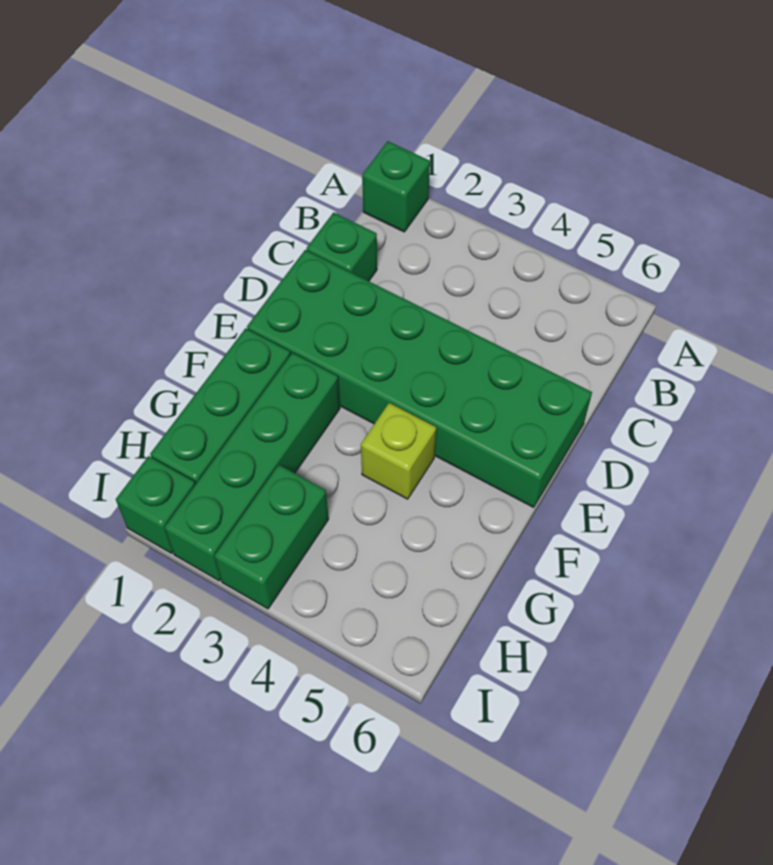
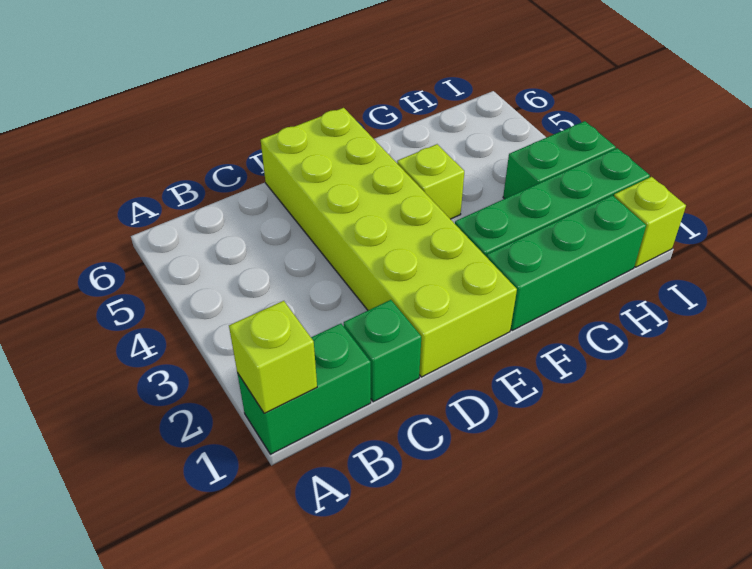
green brick A1 level 1 -> green brick A1:B1 level 1
none -> lime brick A1 level 2
green brick D1:E6 level 1 -> lime brick D1:E6 level 1
green brick I1 level 1 -> lime brick I1 level 1

